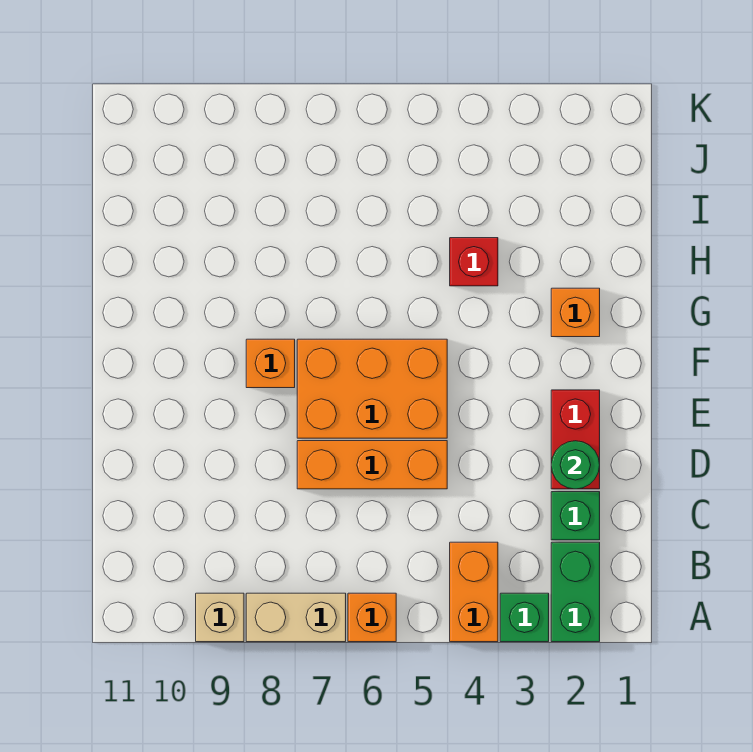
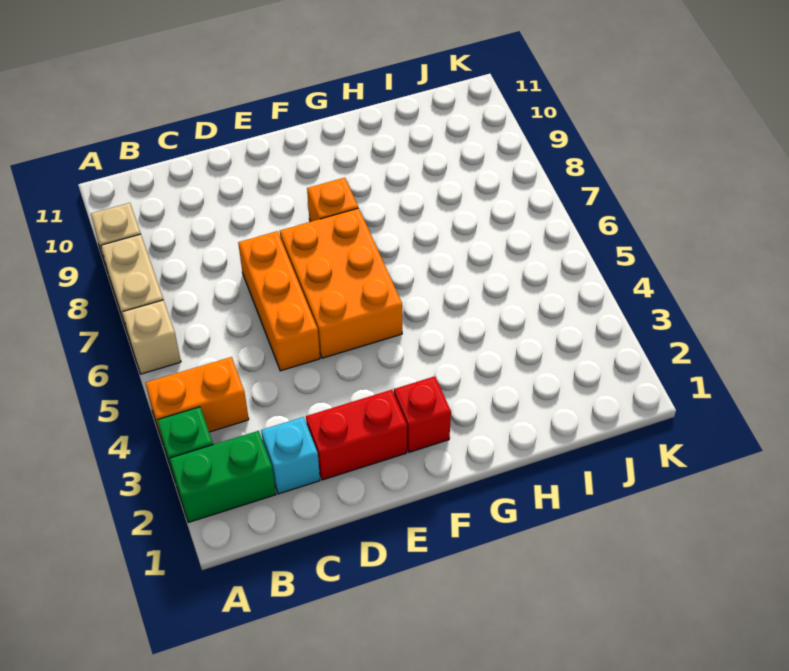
orange brick A6 level 1 -> tan brick A6 level 1
green brick C2 level 1 -> cyan brick C2 level 1
green round brick D2 level 2 -> none
orange brick G2 level 1 -> none
red brick H4 level 1 -> red brick F2 level 1

